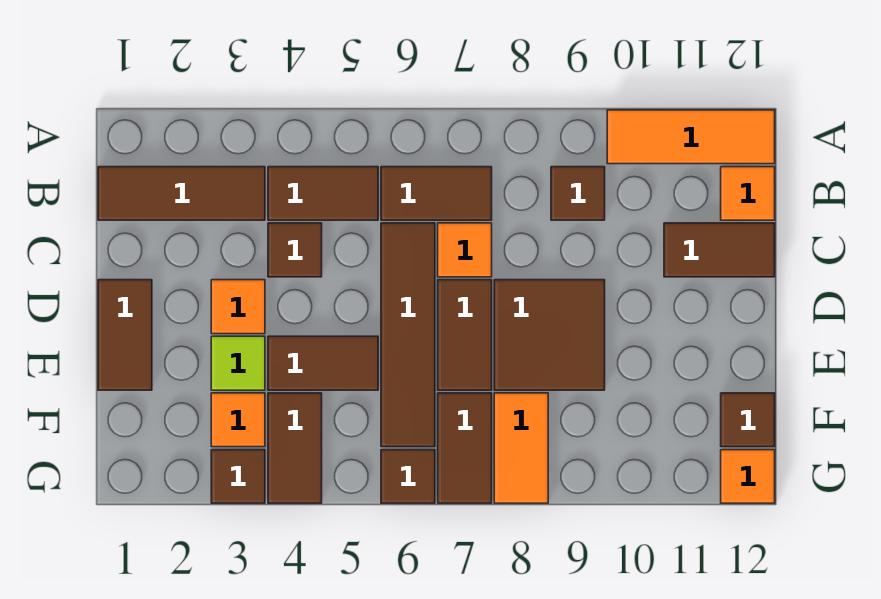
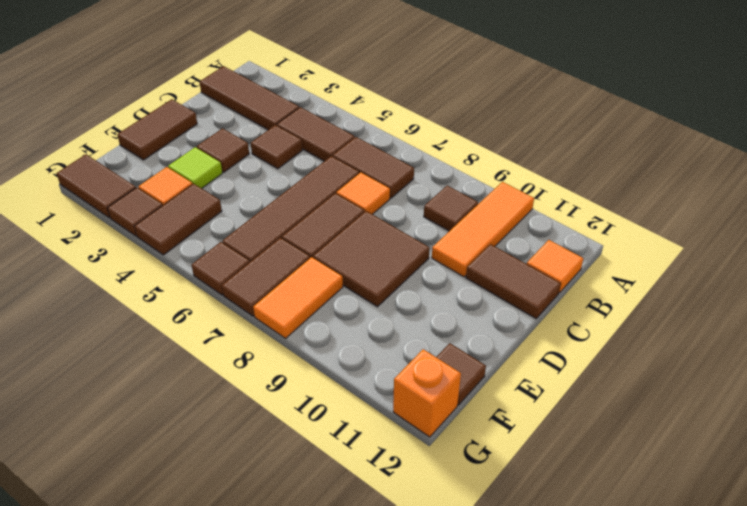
orange tile A10:A12 level 1 -> orange tile A10:C10 level 1
orange tile D3 level 1 -> brown tile D3 level 1
brown tile E4:E5 level 1 -> brown tile G1:G2 level 1
orange tile G12 level 1 -> orange brick G12 level 1

